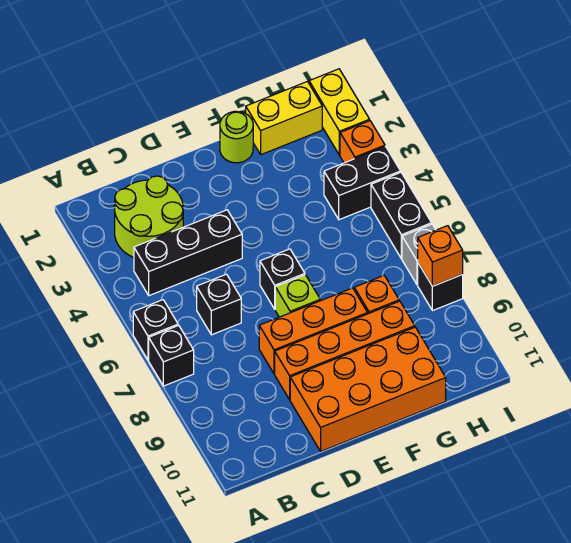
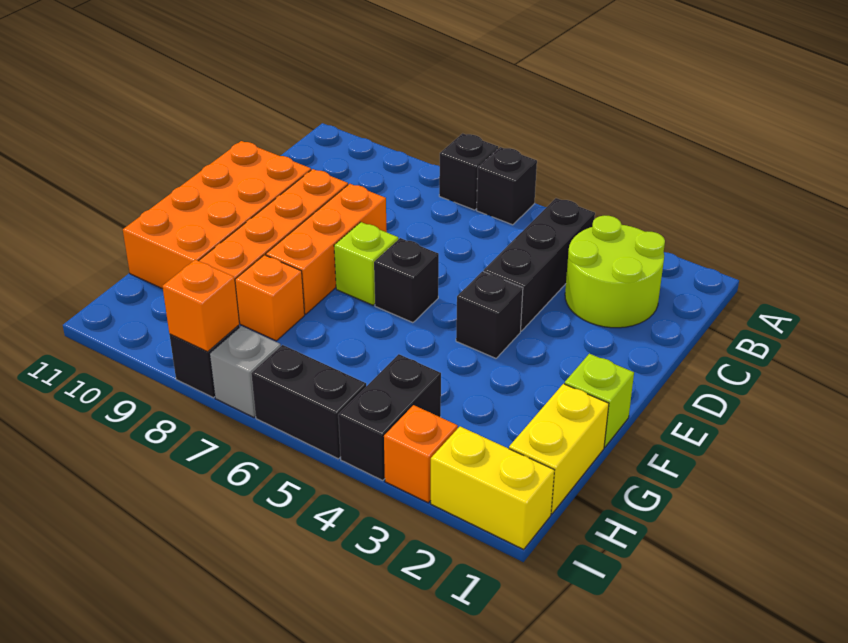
black brick C6 level 1 -> black brick E4 level 1
lime round brick F1 level 1 -> lime brick F1 level 1

